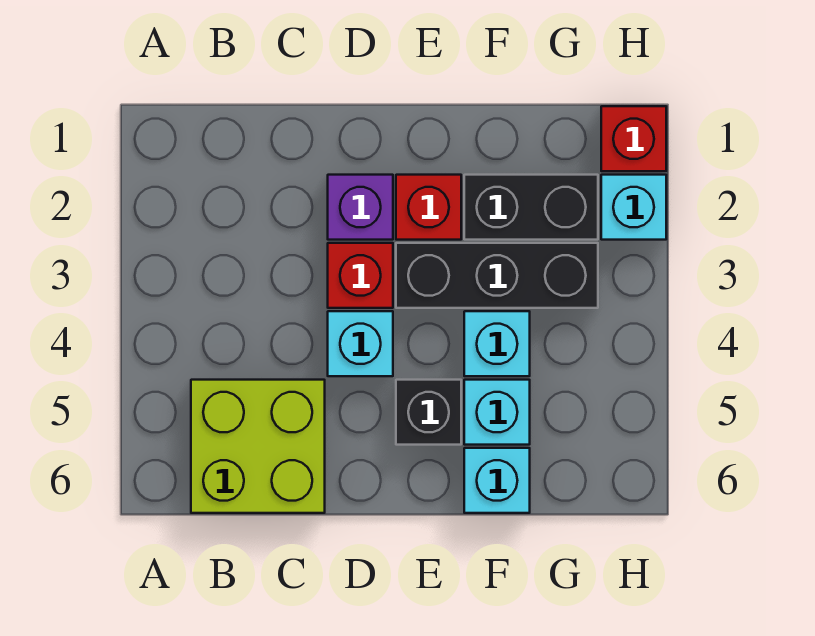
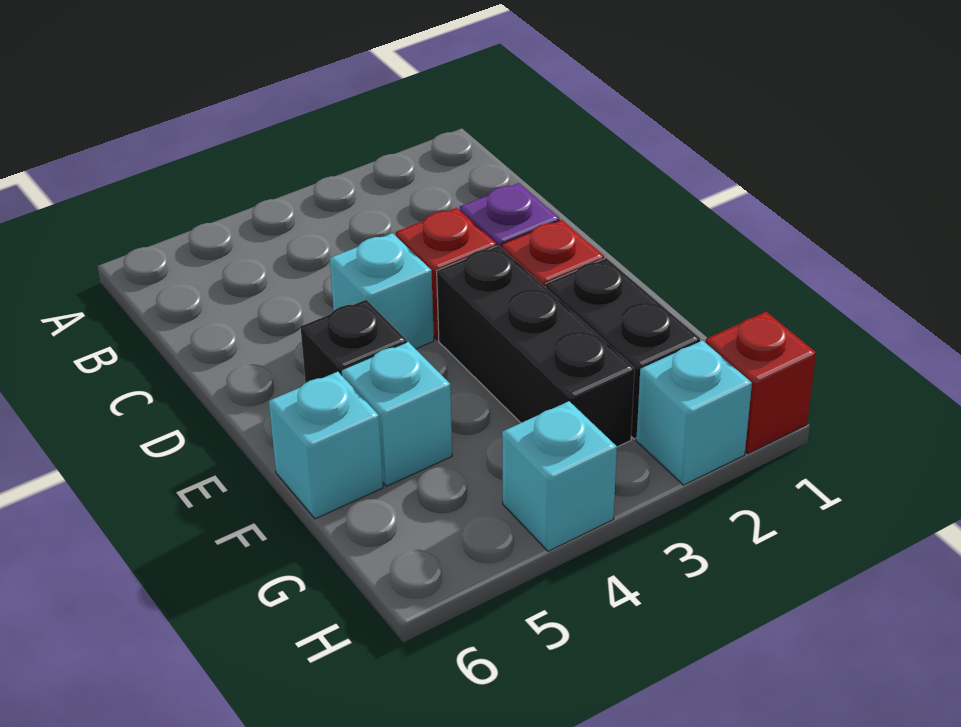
lime brick B5:C6 level 1 -> none
cyan brick F4 level 1 -> cyan brick H4 level 1

